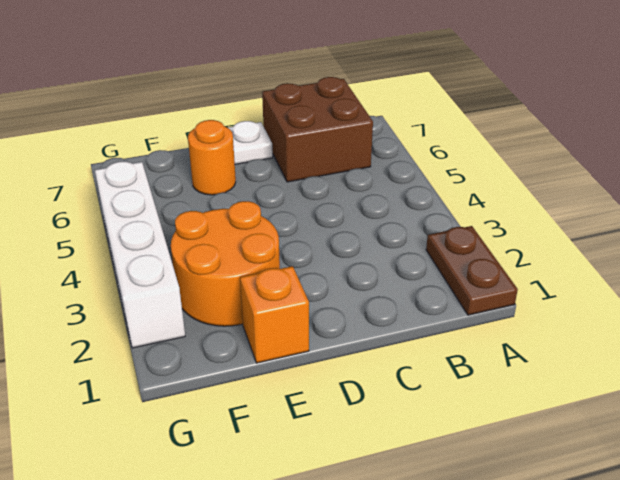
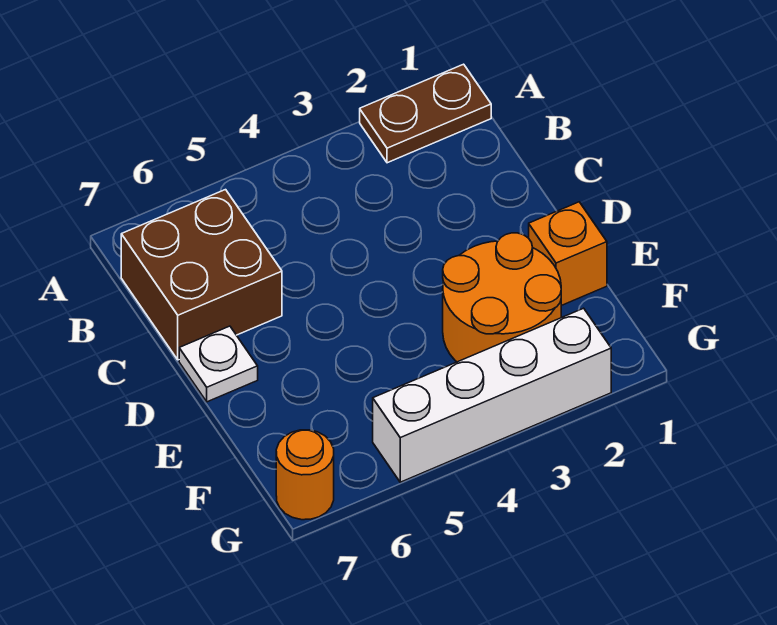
orange round brick E6 level 1 -> orange round brick G7 level 1

